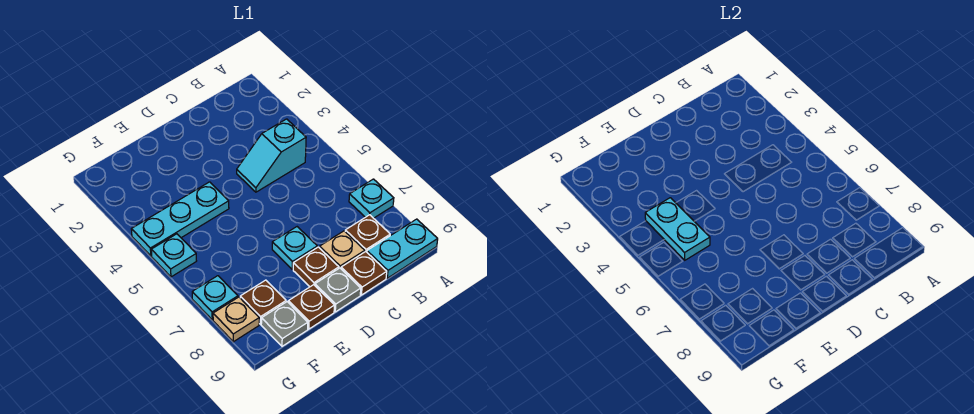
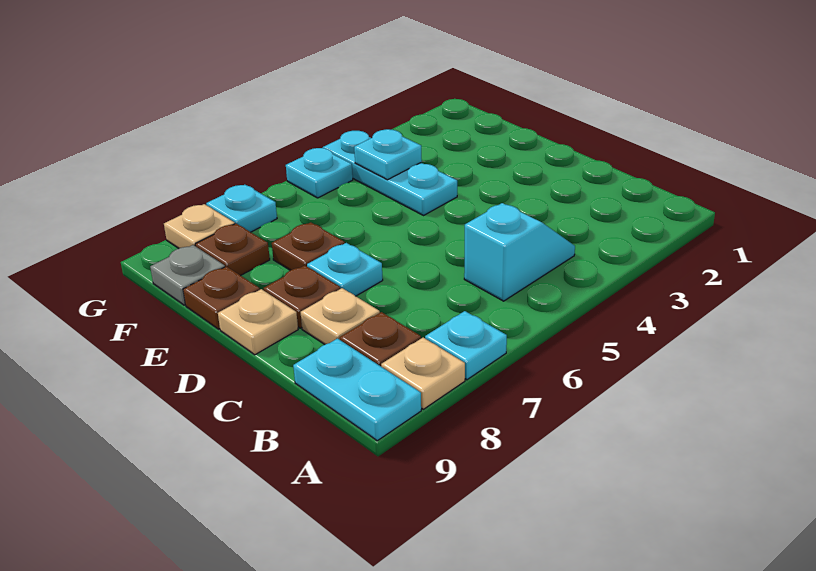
none -> tan plate A8 level 1
cyan slope B4:C4 level 1 top B -> cyan slope B4:B5 level 1 top 5
brown plate C9 level 1 -> brown plate E7 level 1
grey plate D9 level 1 -> tan plate D9 level 1
cyan plate F4:F5 level 2 -> cyan plate F4 level 2

